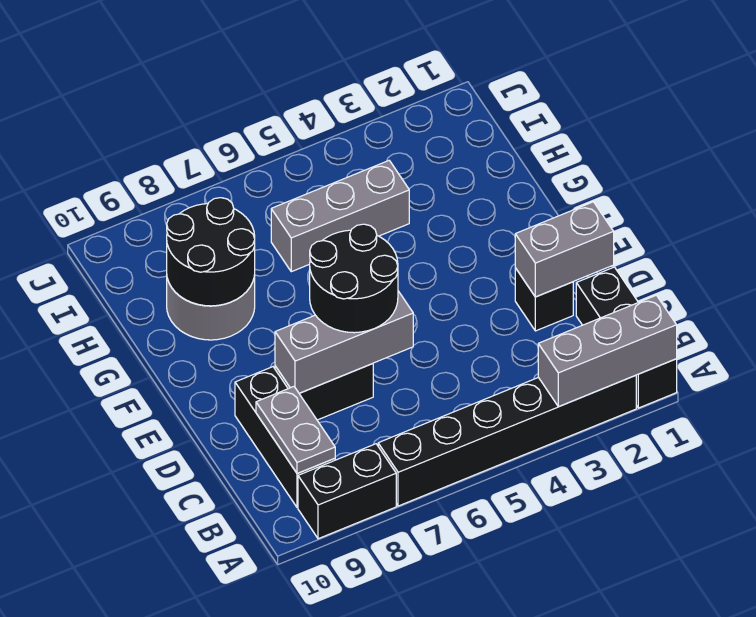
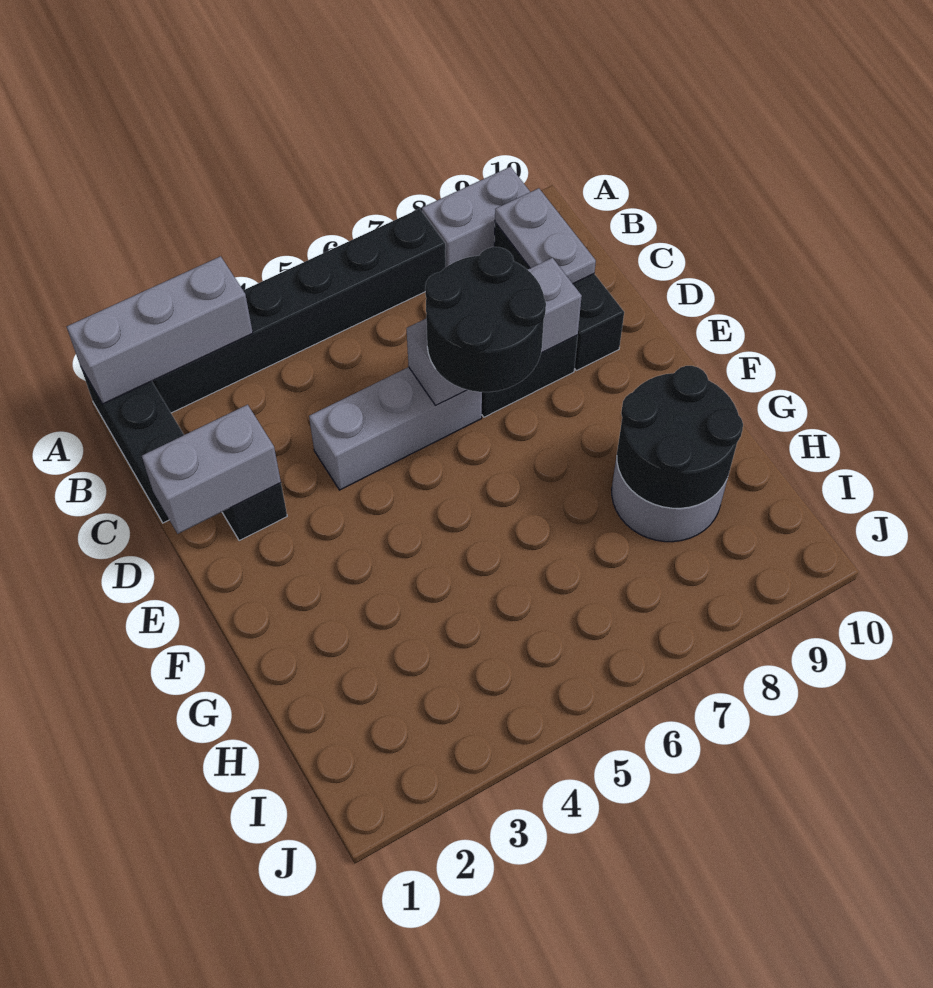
black brick A8:A9 level 1 -> grey brick A8:A9 level 1
grey brick H4:H6 level 1 -> grey brick D4:D6 level 1

